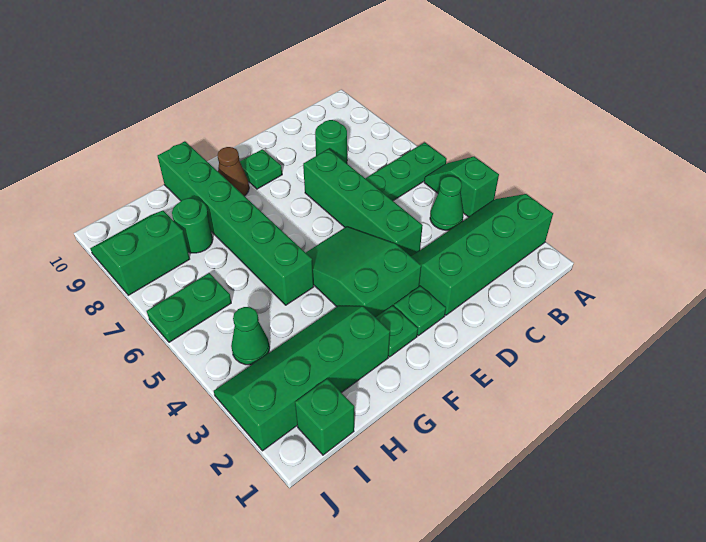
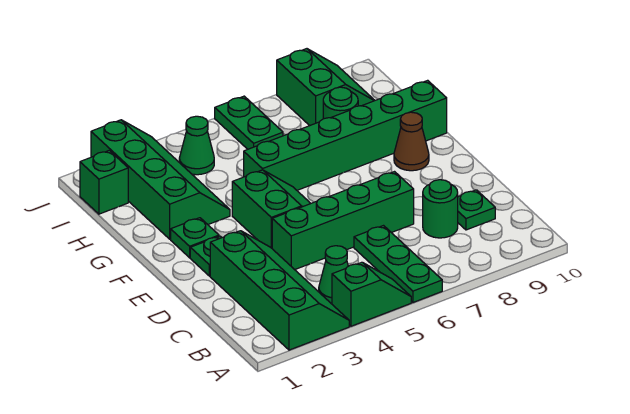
green slope E3:F5 level 1 top 3 -> green slope E4:F5 level 1 top 4
green plate E9 level 1 -> green plate C9 level 1

